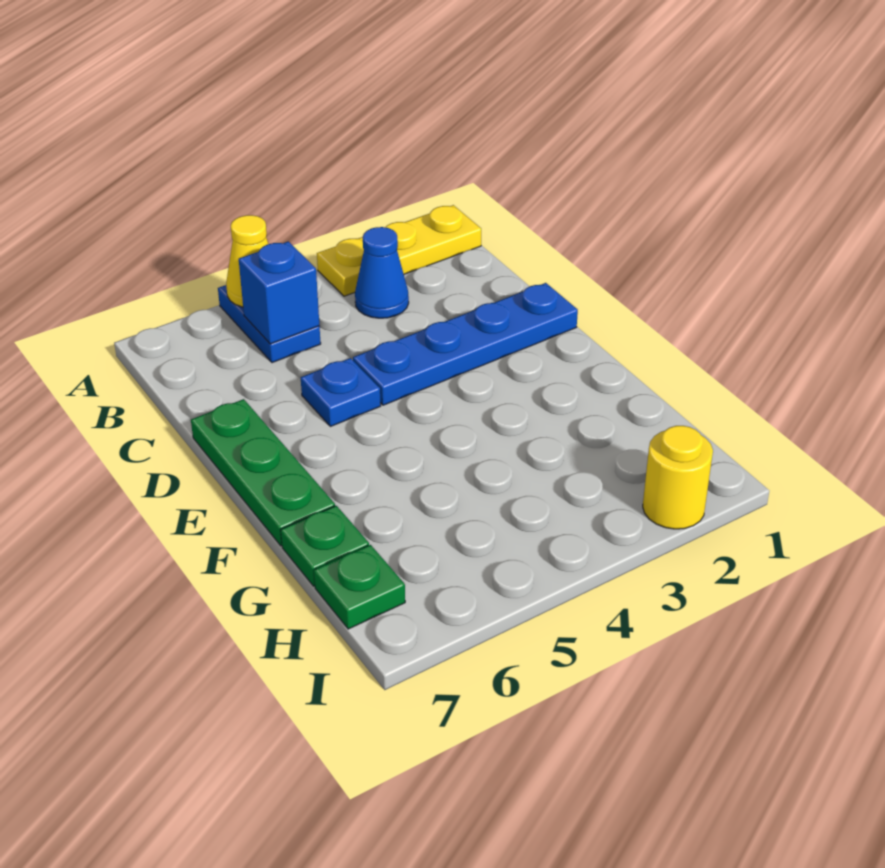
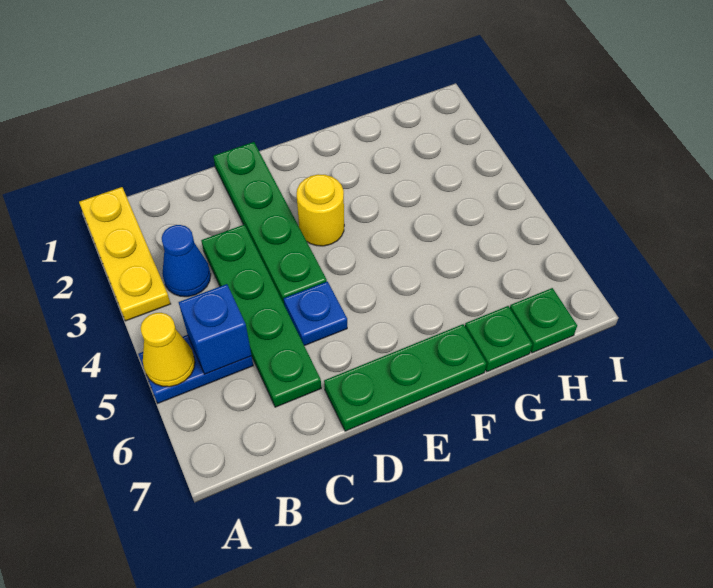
none -> green plate C3:C6 level 1
blue plate D1:D4 level 1 -> green plate D1:D4 level 1
yellow round brick I2 level 1 -> yellow round brick E3 level 1

